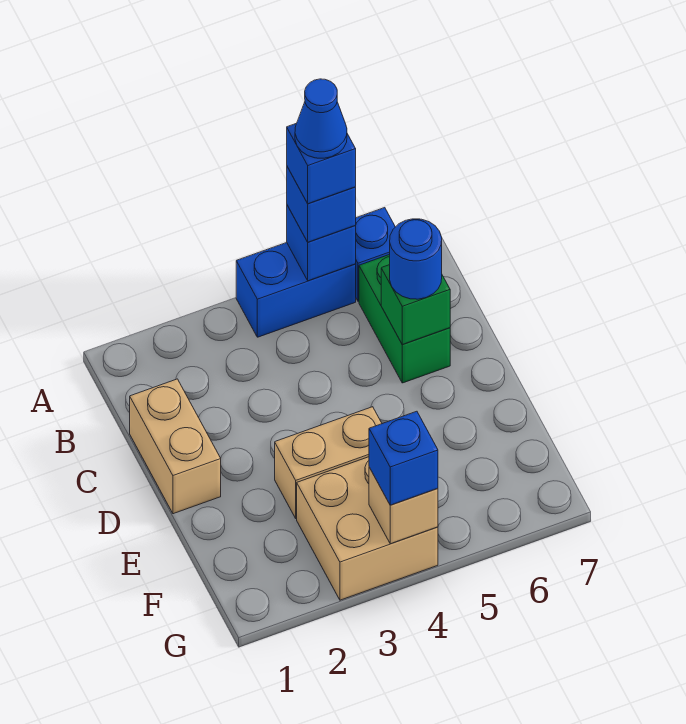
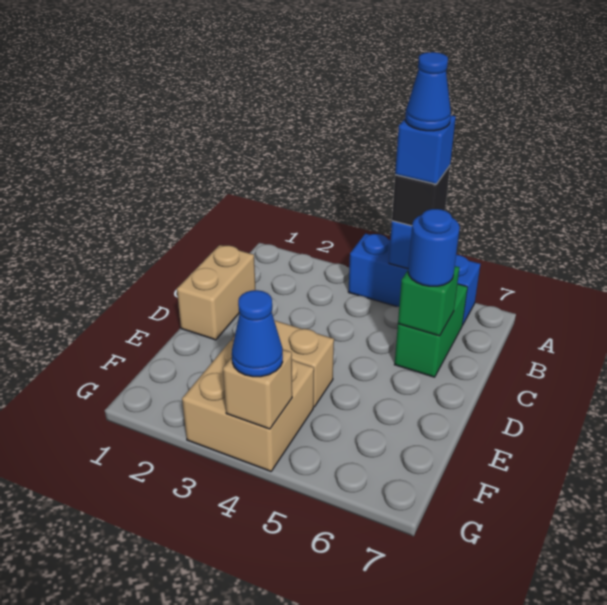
blue brick A5 level 3 -> black brick A5 level 3
blue brick G4 level 3 -> blue cone G4 level 3

